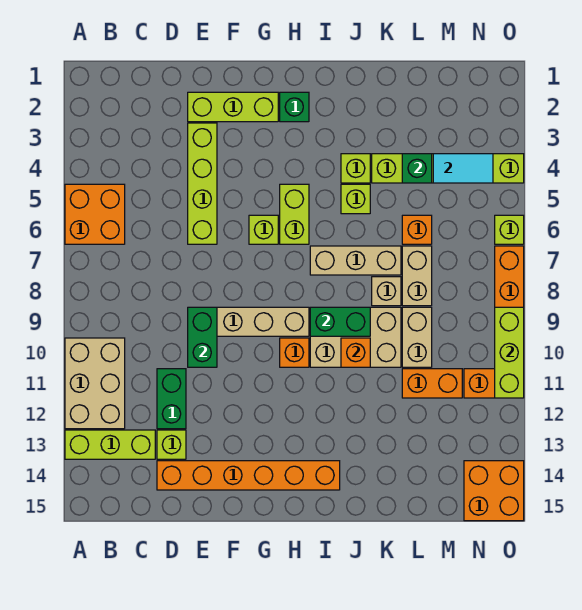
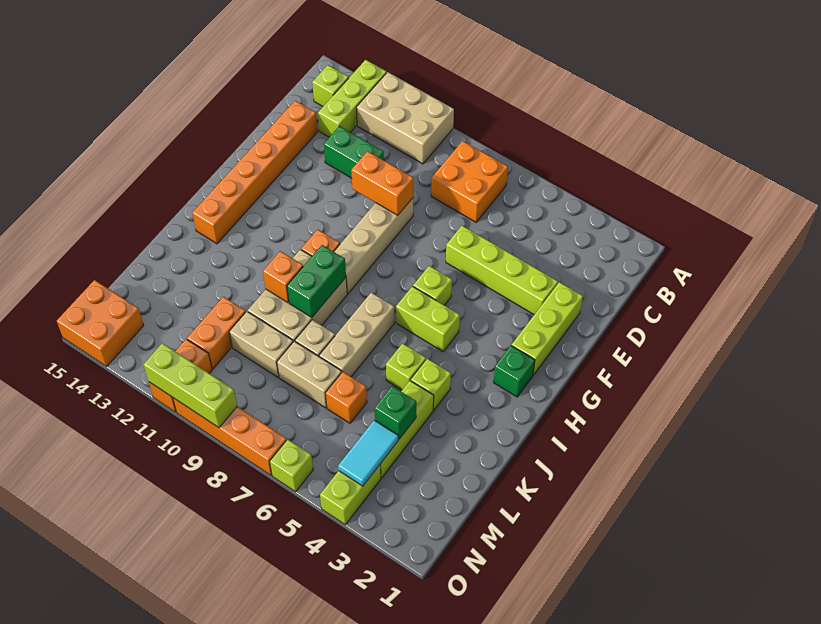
orange brick A5:B6 level 1 -> orange brick B7:C8 level 1
lime brick D13 level 1 -> lime brick B14 level 1
green brick E9:E10 level 2 -> orange brick E9:E10 level 2

